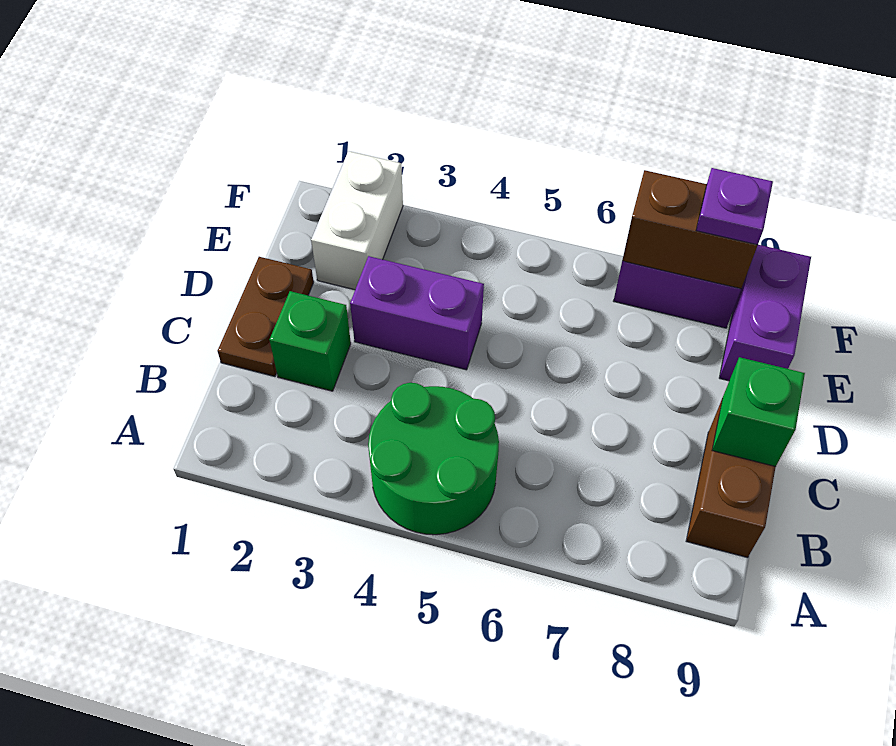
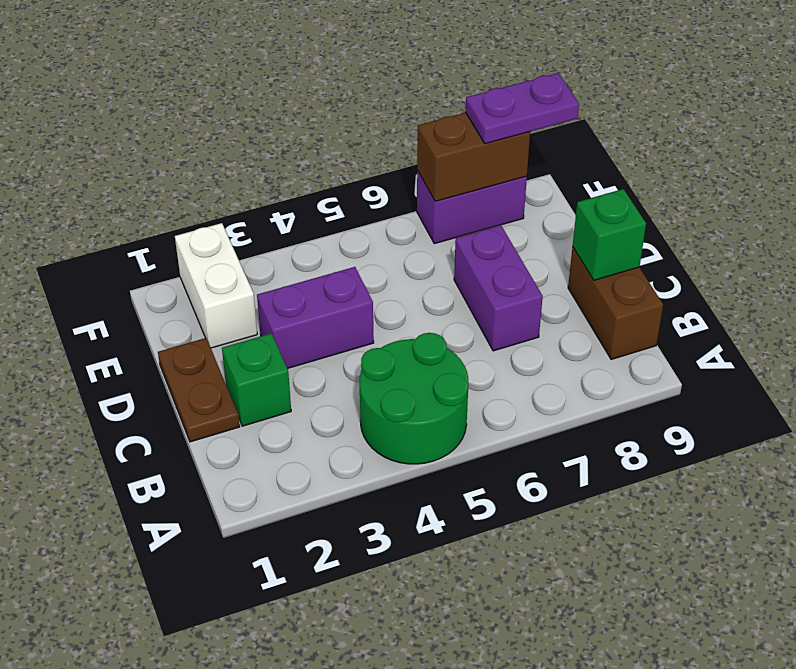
purple brick E9:F9 level 1 -> purple brick C7:D7 level 1
purple plate F8 level 3 -> purple plate F8:F9 level 3

